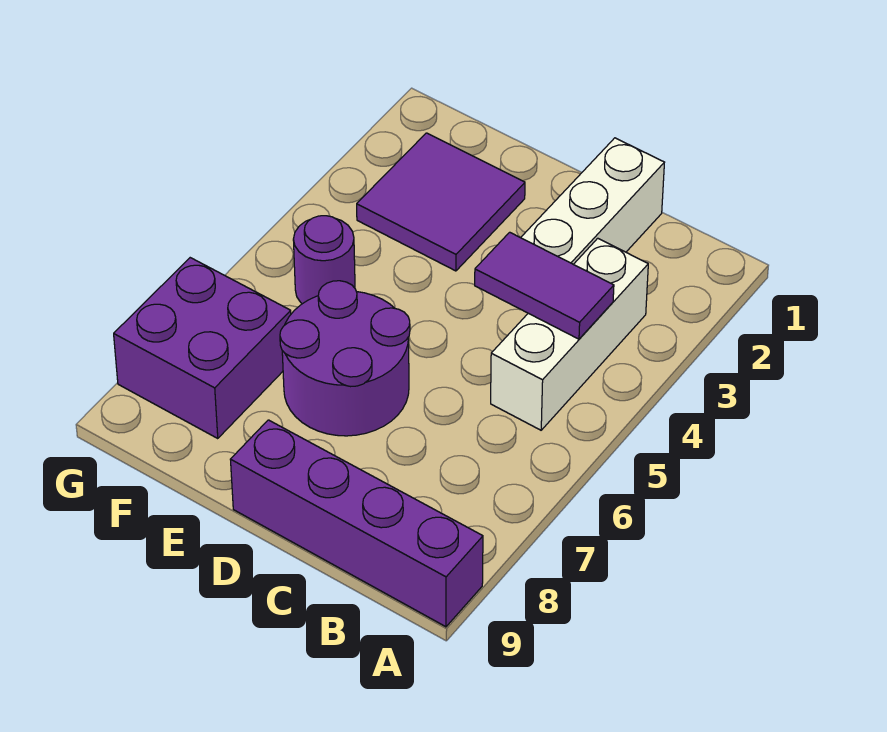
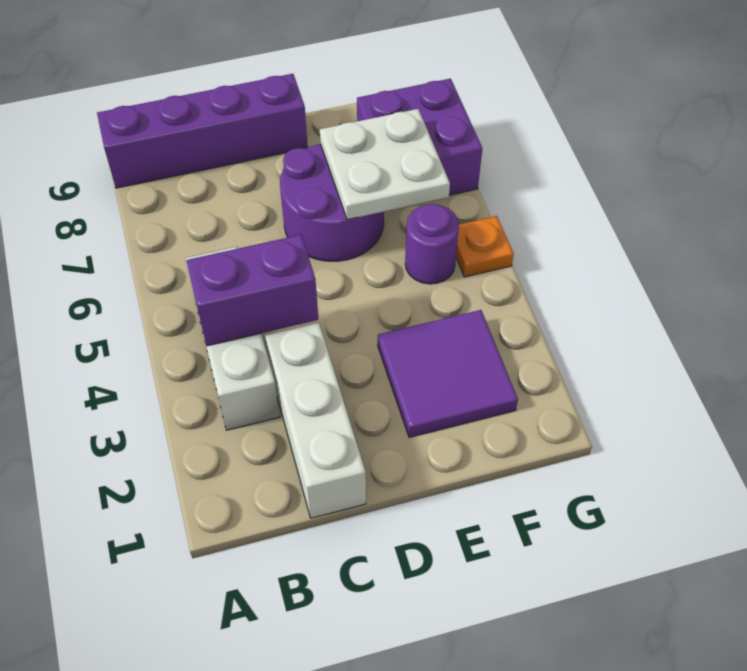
purple tile B4:C4 level 2 -> purple brick B4:C4 level 2
none -> white plate E6:F7 level 2
none -> orange plate G5 level 1

